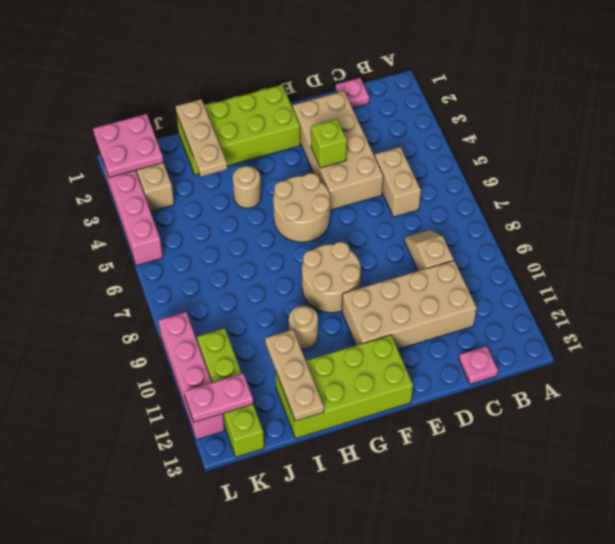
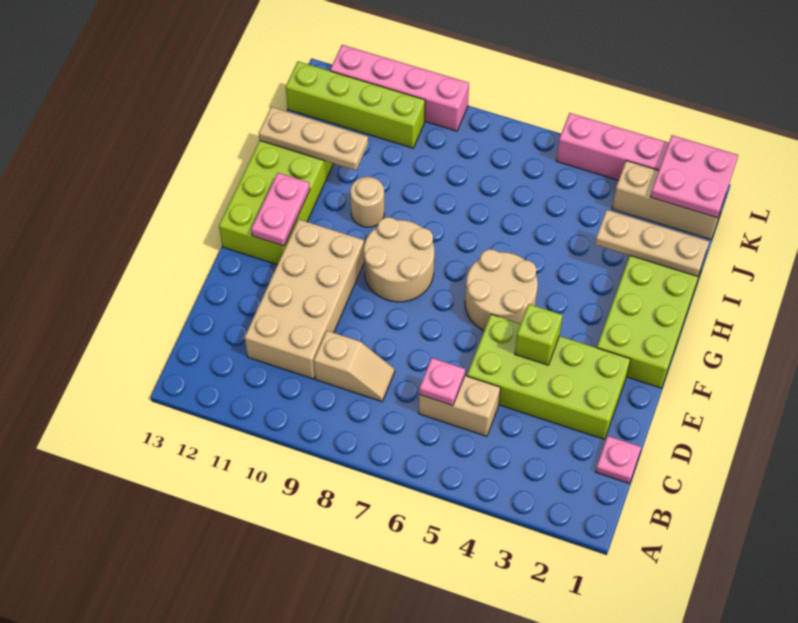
pink plate C13 level 1 -> pink plate C6 level 2
tan brick D2:E5 level 1 -> lime brick D2:E5 level 1
tan round brick H4 level 1 -> none
pink plate K12:L12 level 2 -> pink plate F12:G12 level 2

